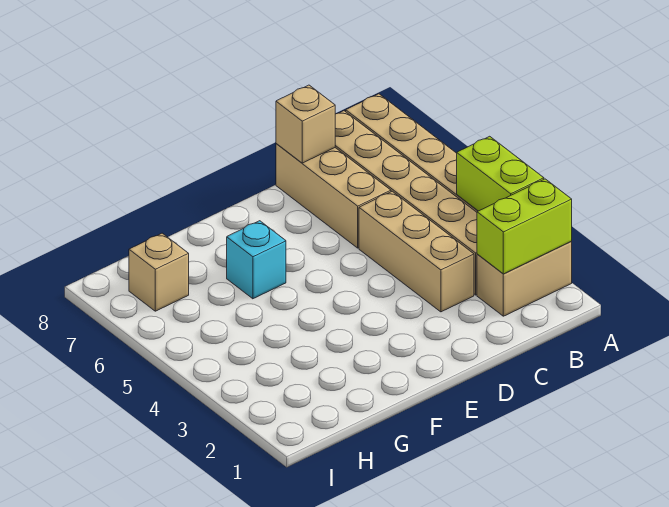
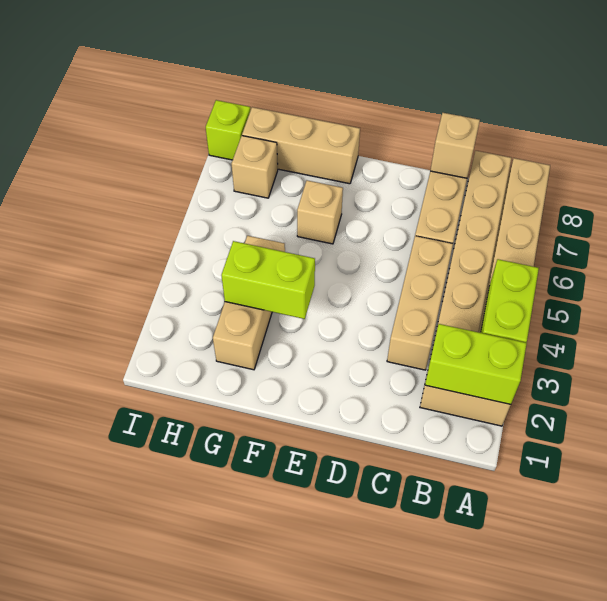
none -> lime brick F3:G3 level 2
cyan brick F6 level 1 -> tan brick F6 level 1
none -> tan brick F8:H8 level 1
none -> tan brick G2:G4 level 1
none -> lime brick I8 level 1

